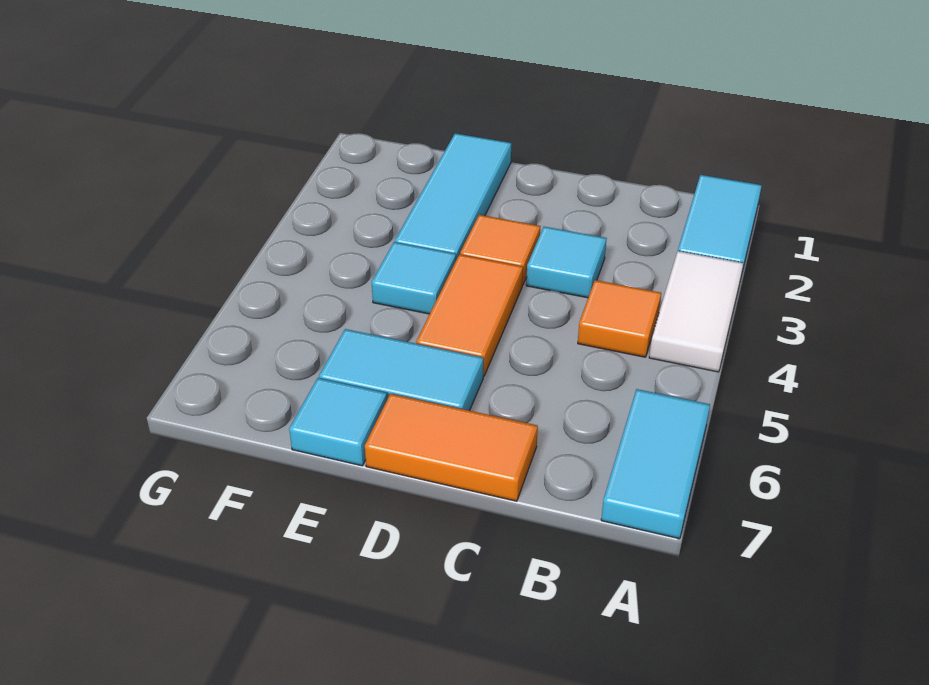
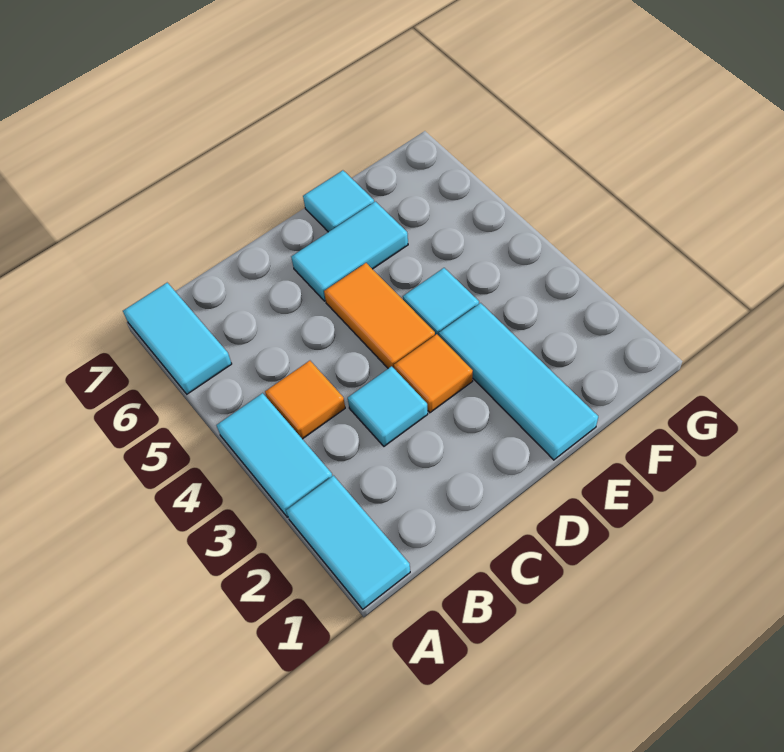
white tile A3:A4 level 1 -> cyan tile A3:A4 level 1
orange tile C7:D7 level 1 -> none

